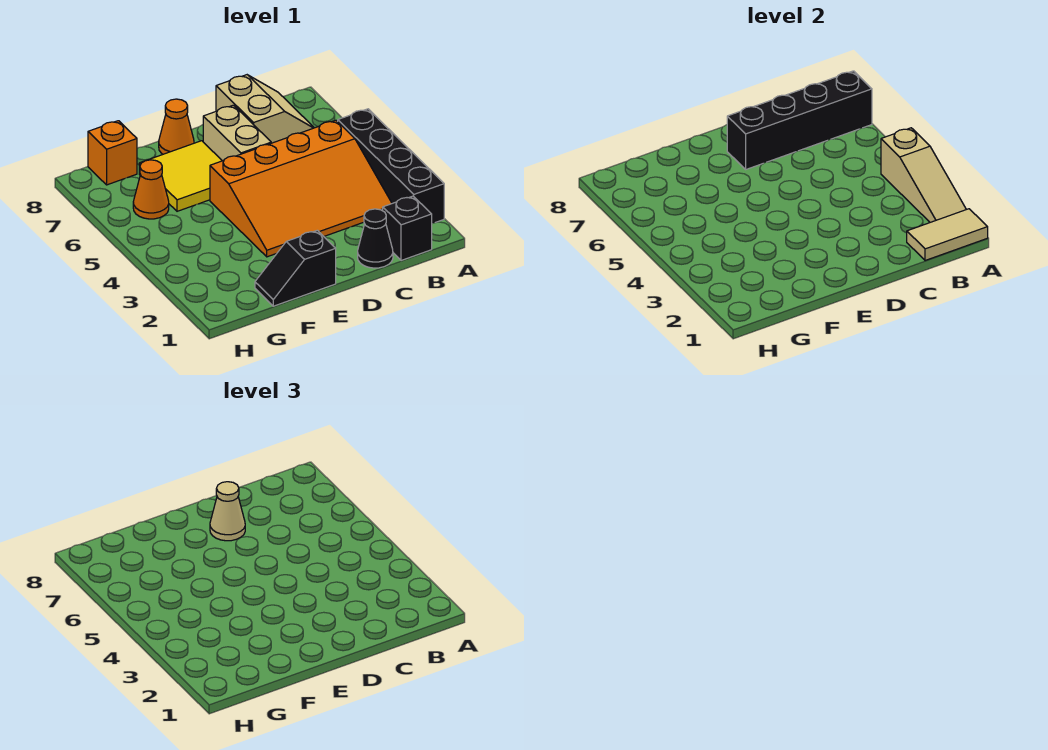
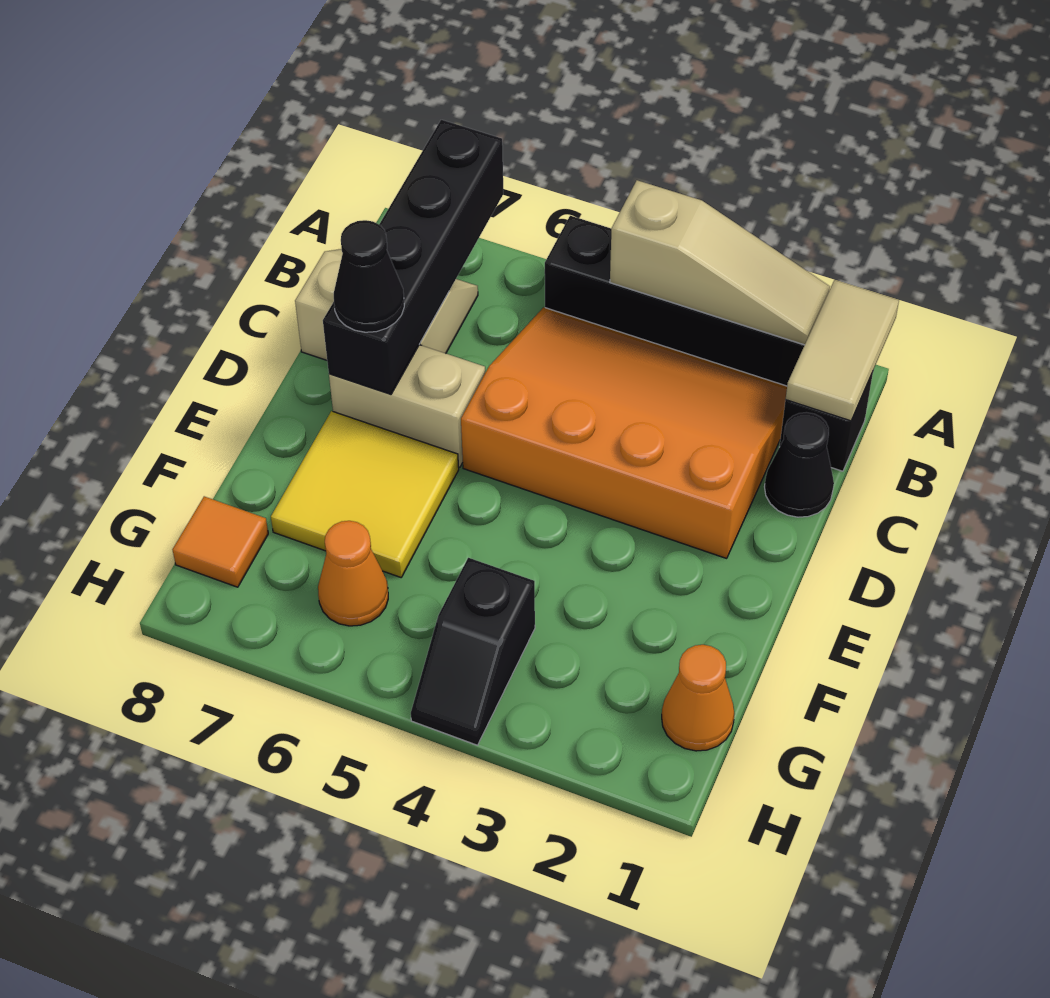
orange slope B3:E5 level 1 top 5 -> orange slope B2:D5 level 1 top D
tan cone D7 level 3 -> black cone D7 level 3
black slope E1:F1 level 1 top E -> black slope G4:H4 level 1 top G
orange cone E8 level 1 -> orange cone G1 level 1
orange brick G8 level 1 -> orange tile G8 level 1

